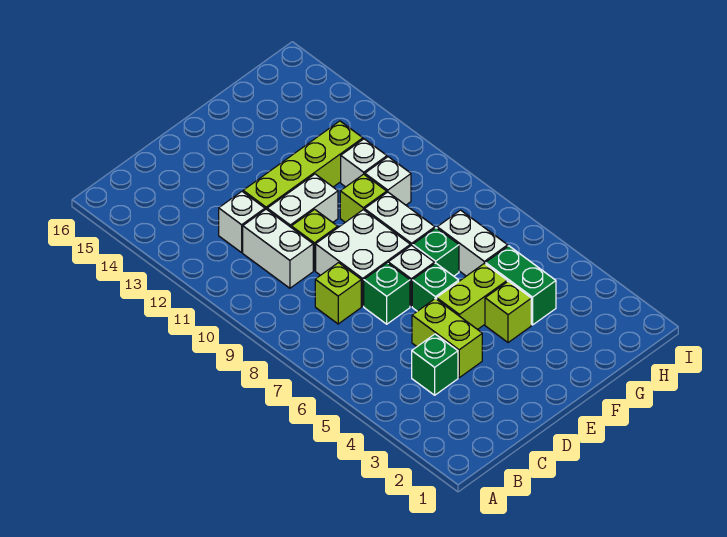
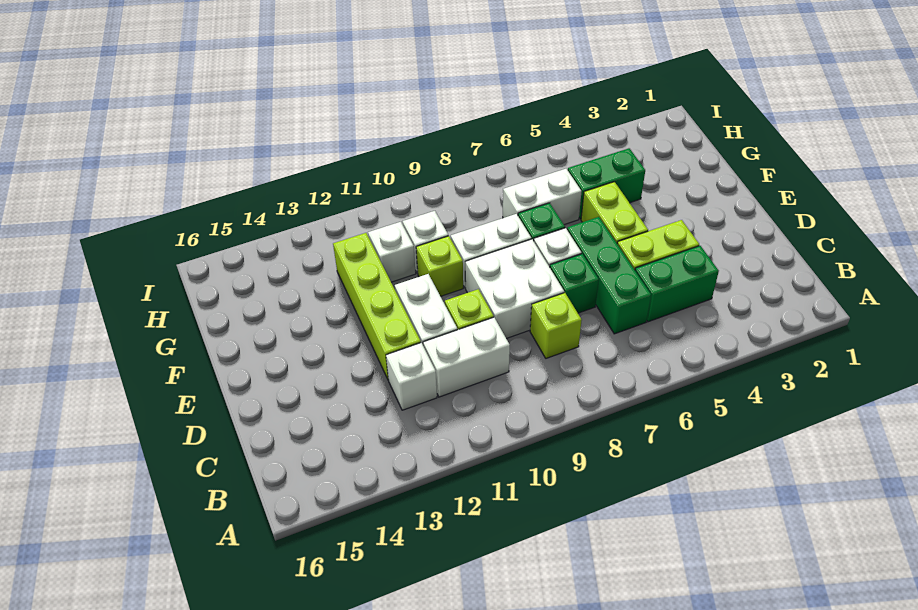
green brick C4 level 1 -> green brick C4:C5 level 1
green brick E6 level 1 -> green brick C6:E6 level 1
lime brick F4 level 1 -> none

